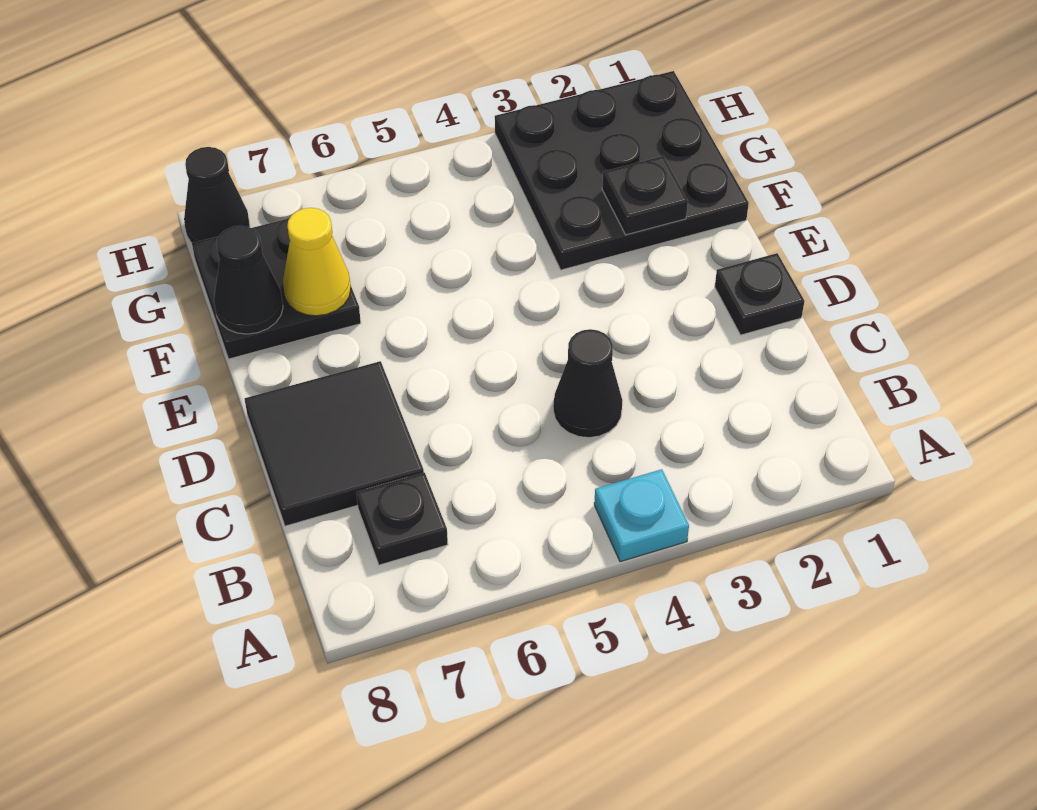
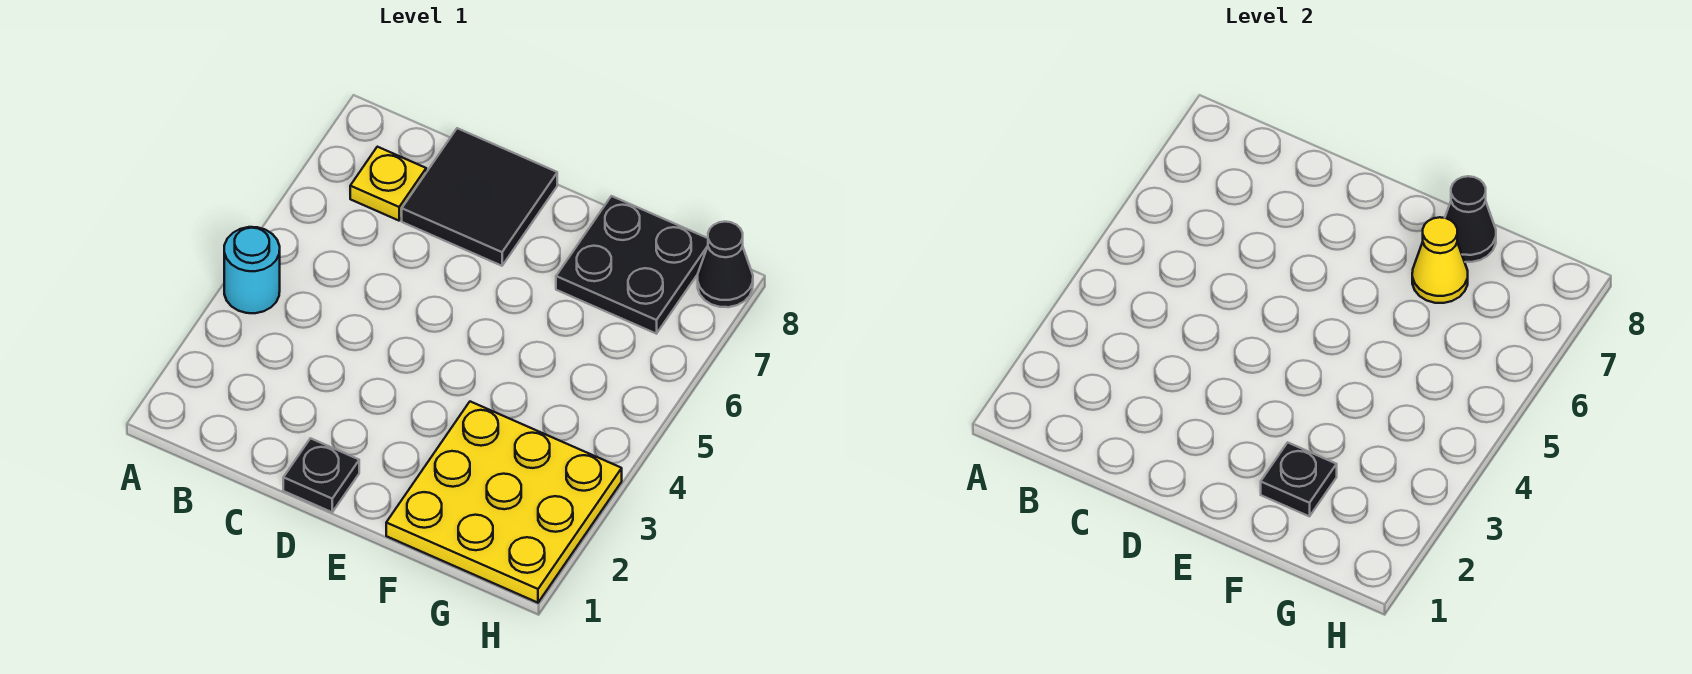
cyan plate A4 level 1 -> cyan round brick A4 level 1
black plate B7 level 1 -> yellow plate B7 level 1
black cone C4 level 1 -> none
black plate F1:H3 level 1 -> yellow plate F1:H3 level 1

